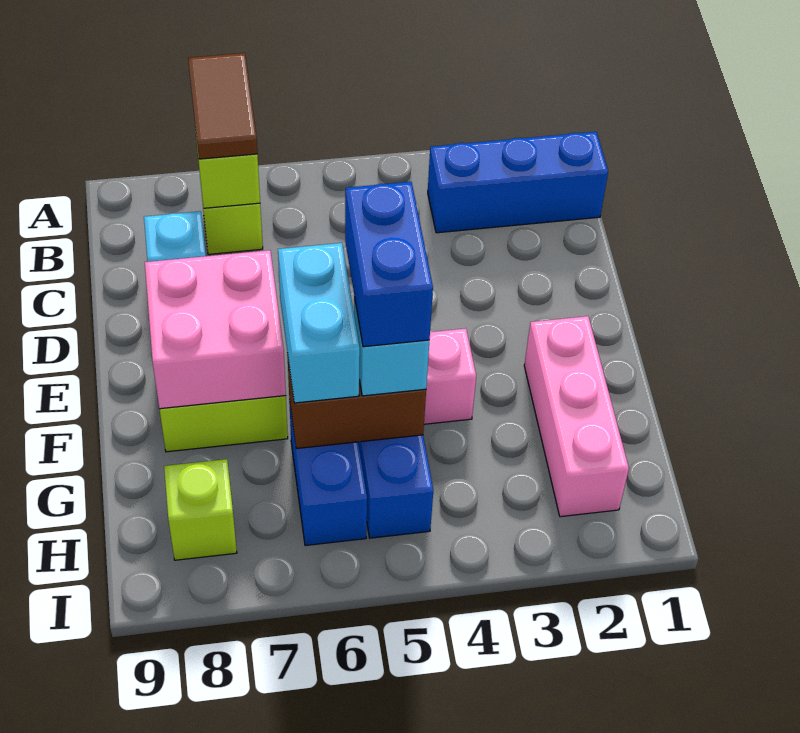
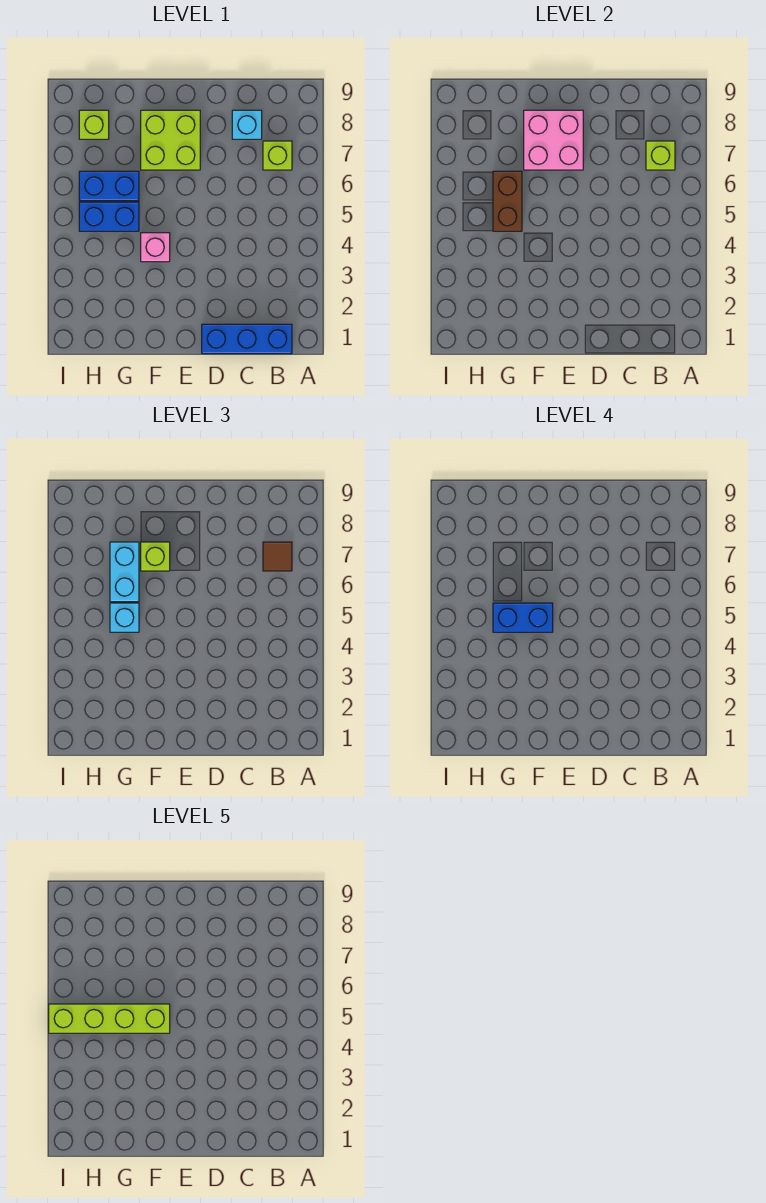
brown tile A7:B7 level 3 -> brown tile B7 level 3
blue brick B1:B3 level 1 -> blue brick B1:D1 level 1
pink brick F2:H2 level 1 -> none
none -> lime brick F5:I5 level 5
cyan brick F6:G6 level 3 -> cyan brick G6:G7 level 3
none -> lime brick F7 level 3

